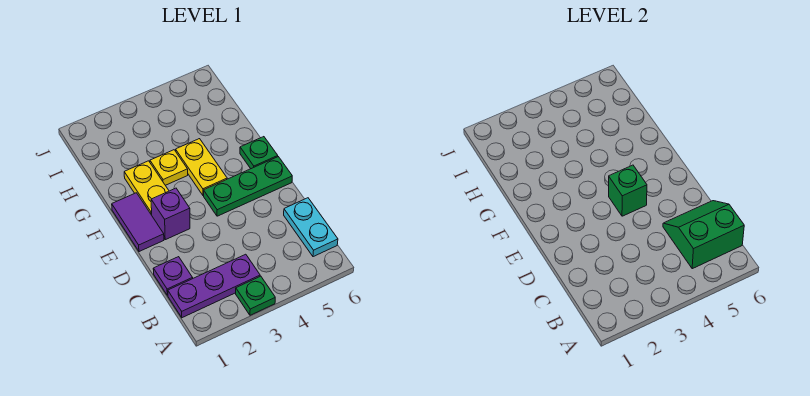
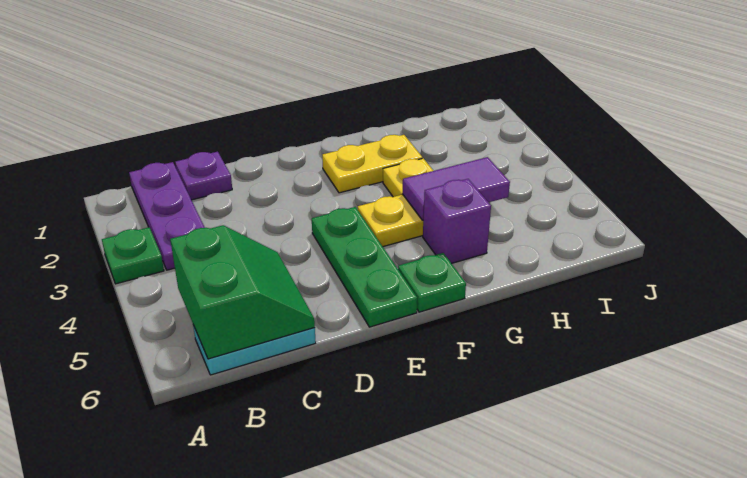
purple tile E1:F1 level 1 -> purple tile G4:H4 level 2
purple brick E2 level 1 -> purple brick G5 level 1
green brick E4 level 2 -> none

